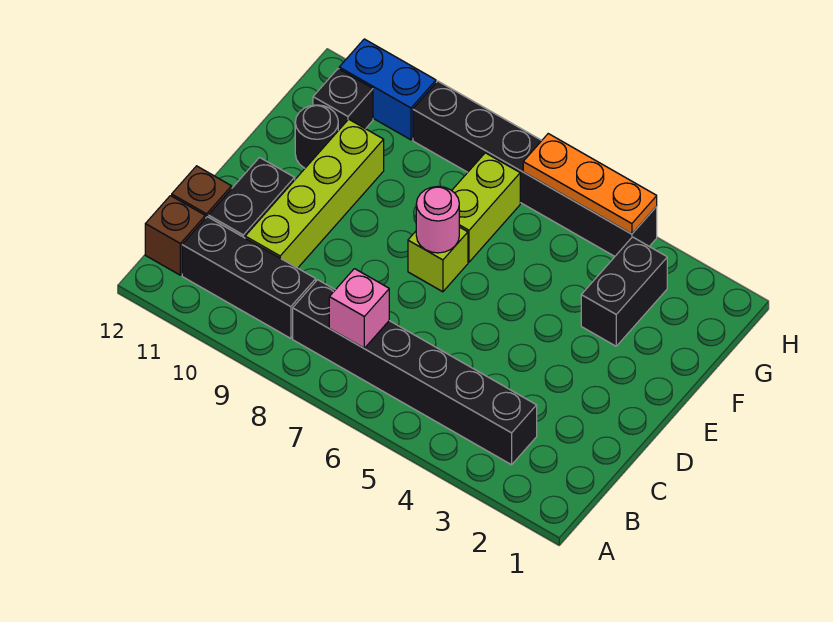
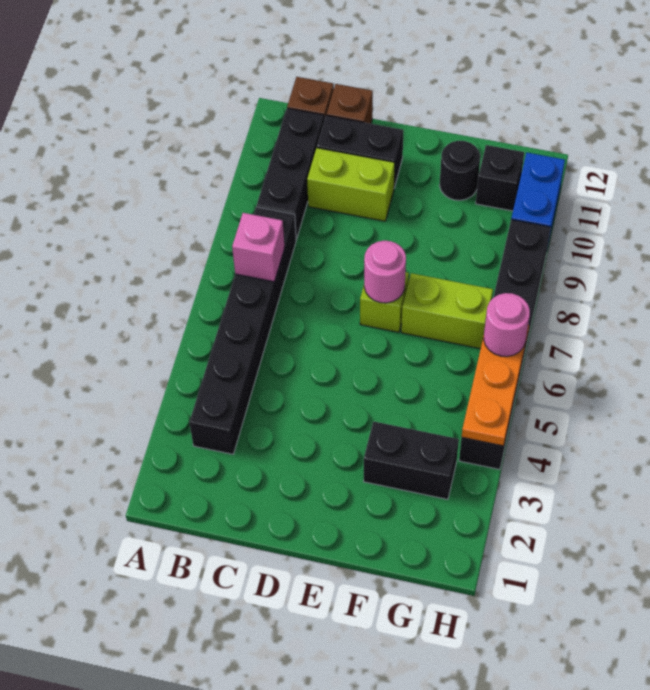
lime brick C10:F10 level 1 -> lime brick C10:D10 level 1
none -> pink round brick H6 level 3

